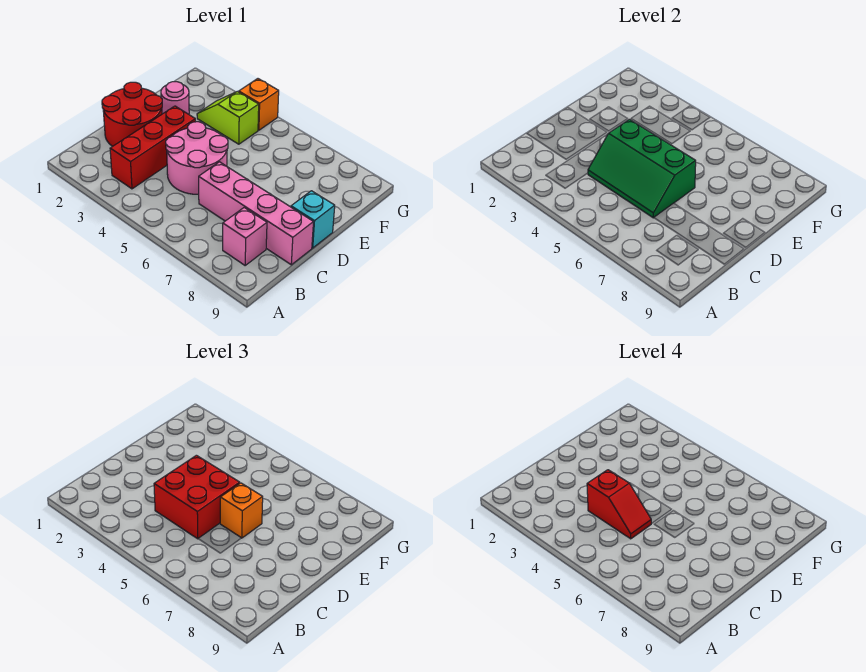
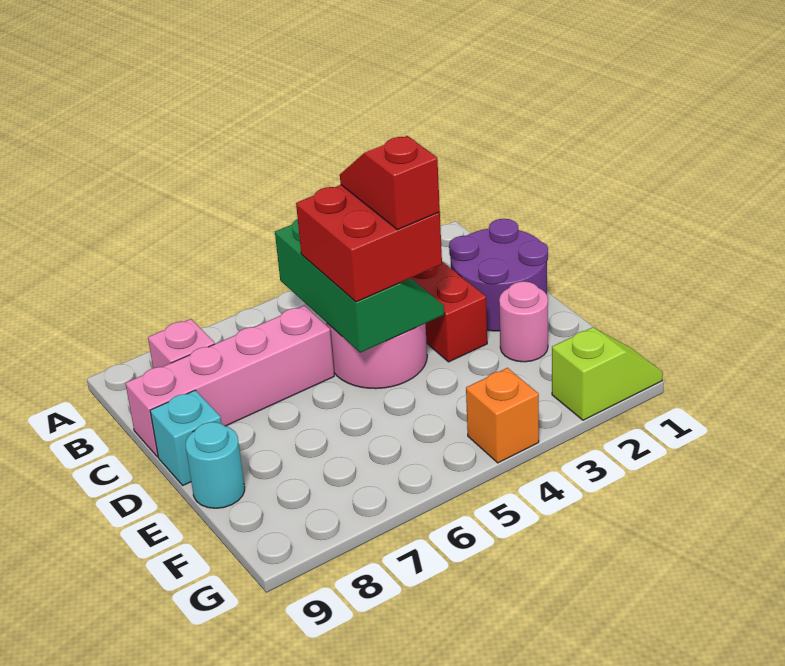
red round brick C1:D2 level 1 -> purple round brick C1:D2 level 1
green slope C4:D6 level 2 top D -> green slope B4:D5 level 2 top 5
red slope C4:C5 level 4 top 4 -> red slope C4:D4 level 4 top D
orange brick D6 level 3 -> none
none -> cyan round brick E9 level 1
lime slope F3:F4 level 1 top 4 -> lime slope G1:G2 level 1 top 2

